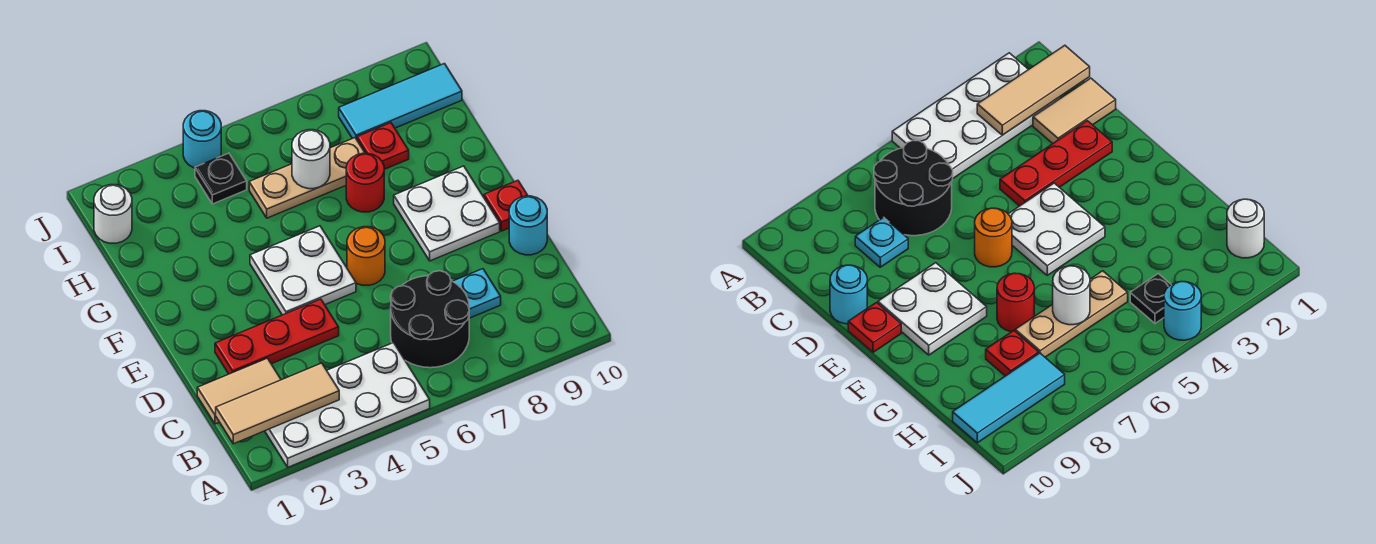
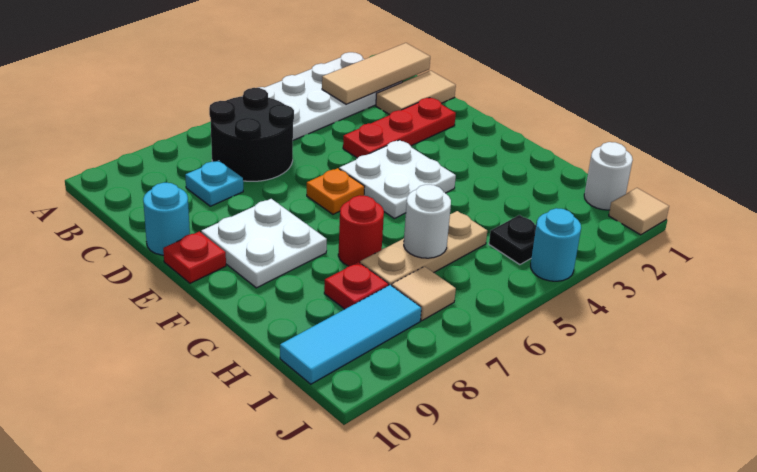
orange round brick E6 level 1 -> orange plate E6 level 1
none -> tan tile I7 level 1
none -> tan tile J1 level 1

